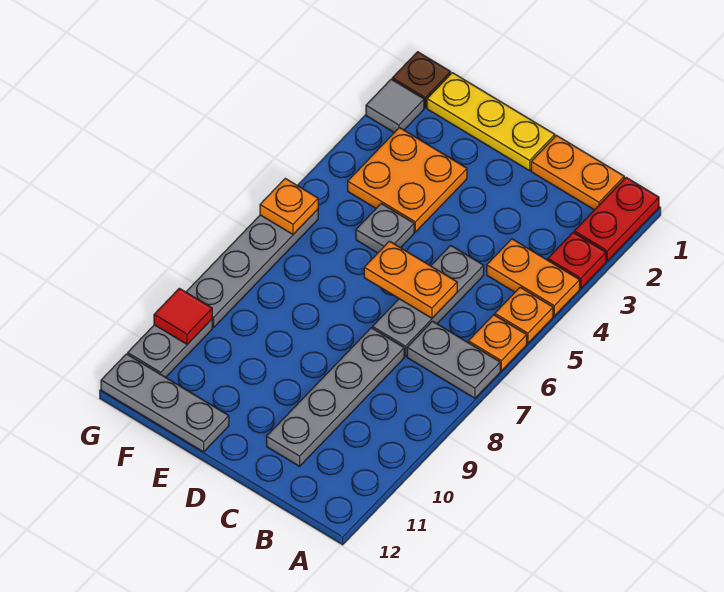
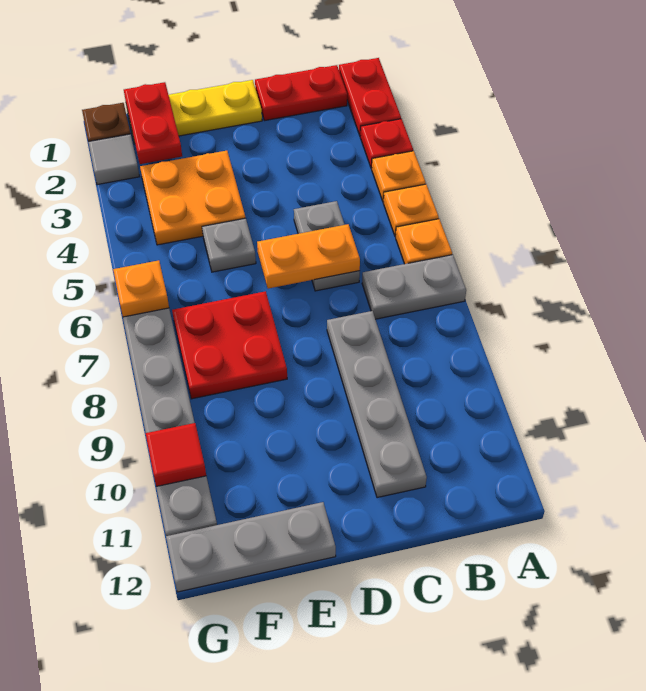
orange plate A4:B4 level 1 -> orange plate A4 level 1
orange plate B1:C1 level 1 -> red plate B1:C1 level 1
grey plate C5:C7 level 1 -> grey plate C5:C6 level 1
none -> red plate E7:F8 level 1
none -> red plate F1:F2 level 2

